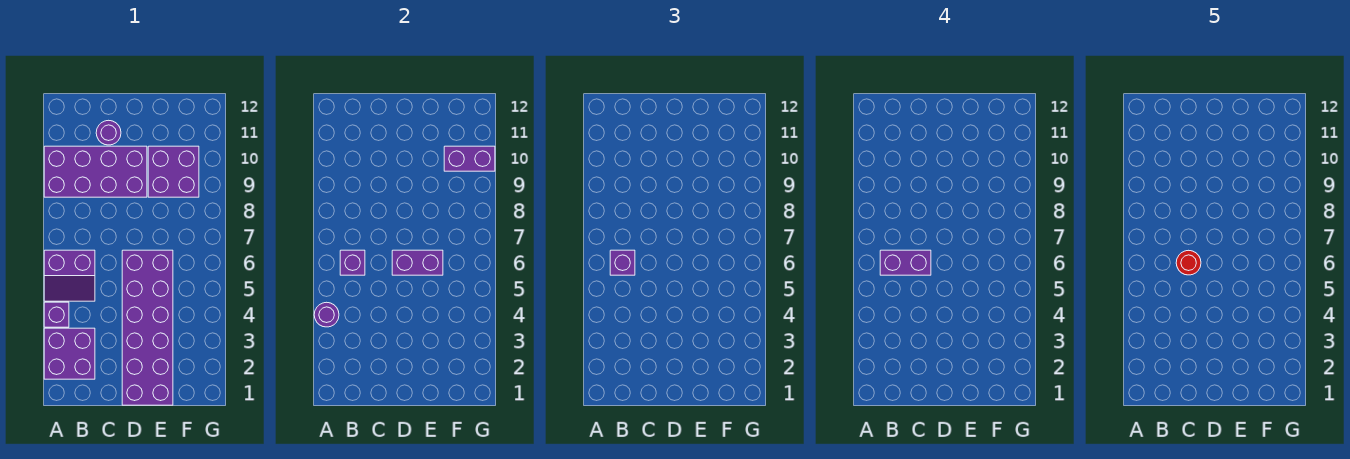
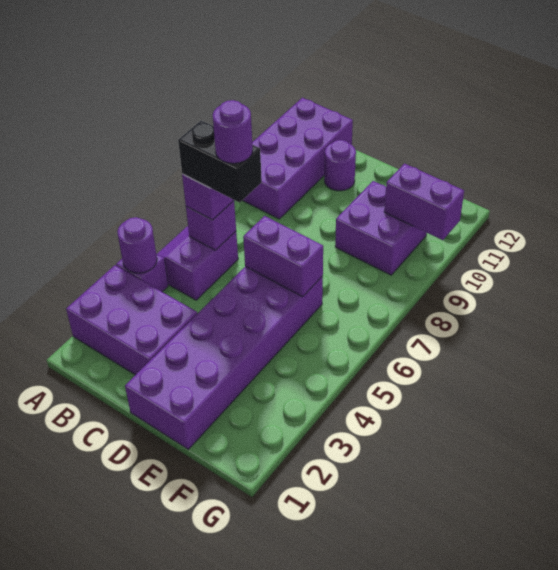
purple brick A2:B3 level 1 -> purple brick A2:C3 level 1
purple slope A5:B6 level 1 top 6 -> purple slope A5:B6 level 1 top B
purple brick A9:D10 level 1 -> purple brick A9:B12 level 1
purple brick B6:C6 level 4 -> black brick B6:C6 level 4
red round brick C6 level 5 -> purple round brick C6 level 5

